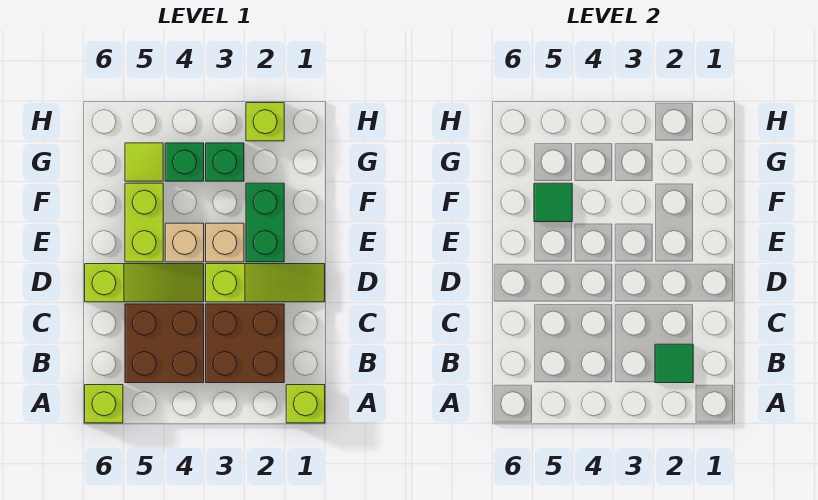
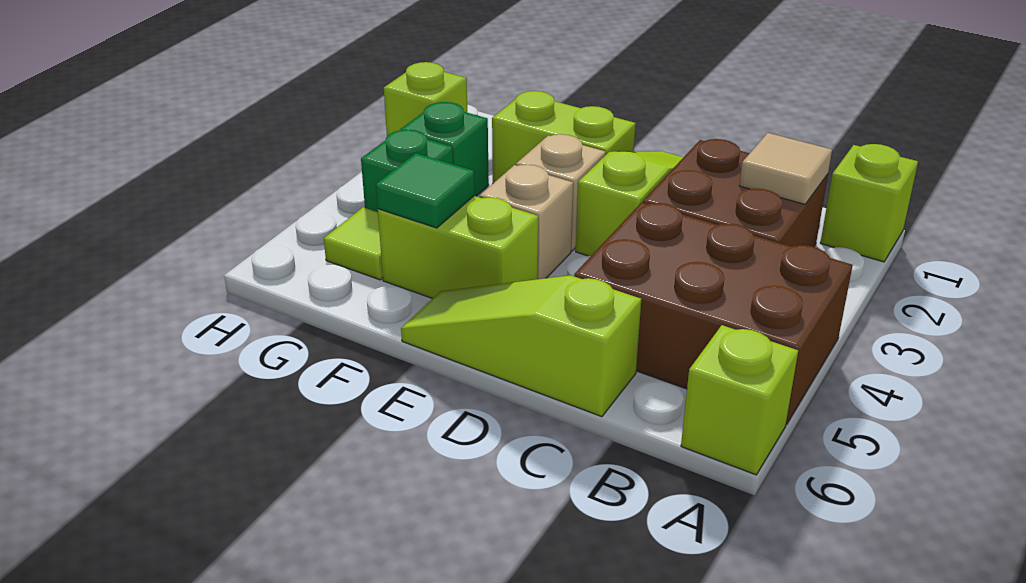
green tile B2 level 2 -> tan tile B2 level 2
brown brick B4:C5 level 1 -> brown brick A4:C5 level 1
lime slope D4:D6 level 1 top 6 -> lime slope C6:E6 level 1 top C
green brick E2:F2 level 1 -> lime brick E2:F2 level 1

